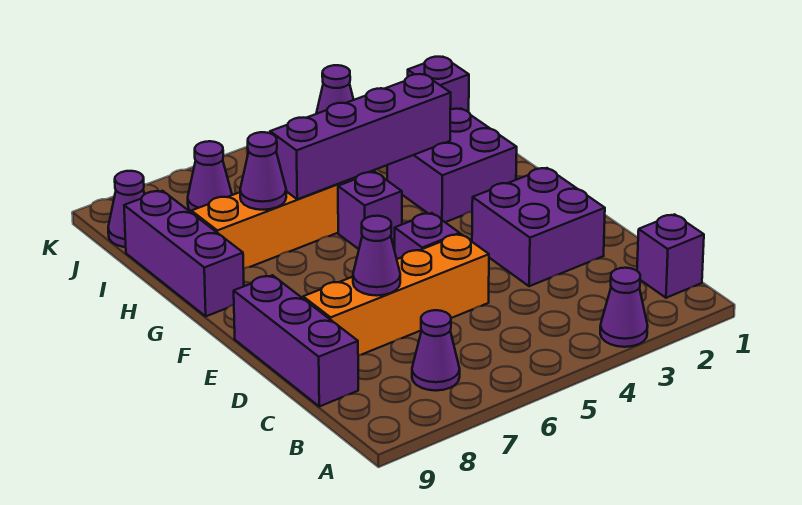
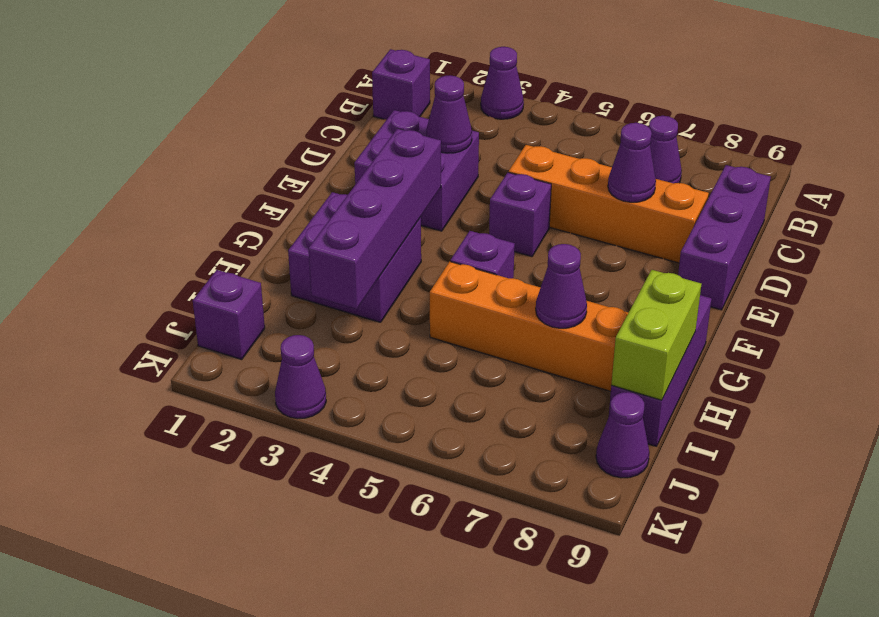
purple brick H3:H6 level 2 -> purple brick F3:I3 level 2
none -> lime brick H9:I9 level 2
purple cone J7 level 1 -> purple cone D3 level 2

